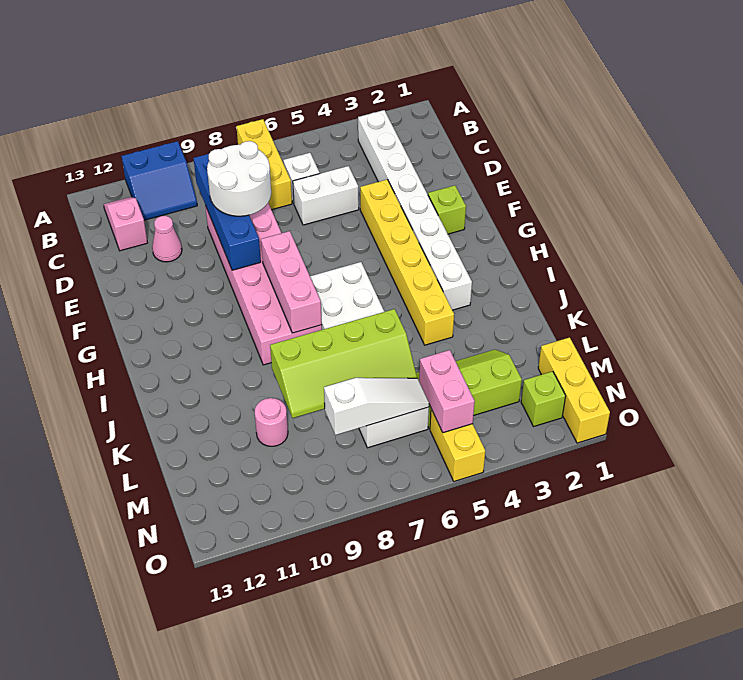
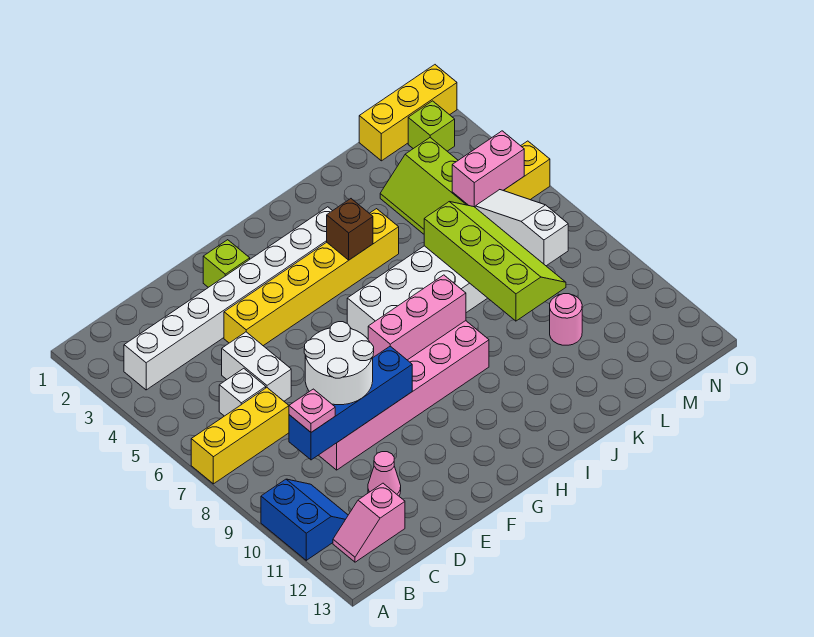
none -> pink plate C9 level 3
none -> brown brick I4 level 2

